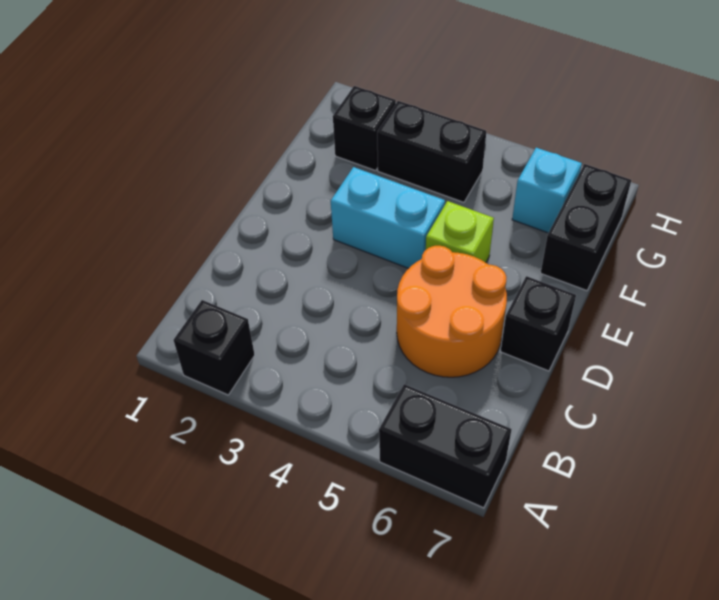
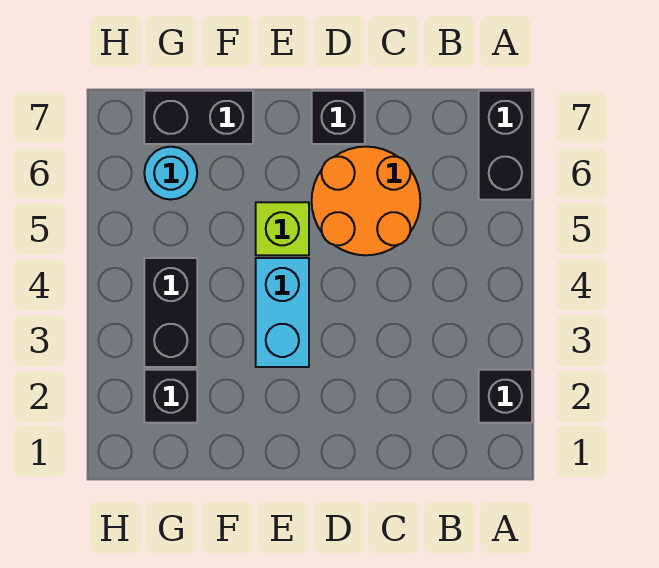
cyan brick G6 level 1 -> cyan round brick G6 level 1

